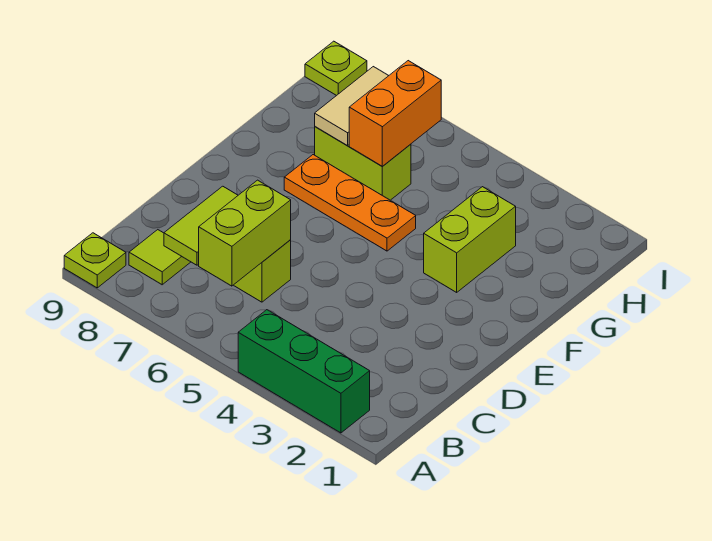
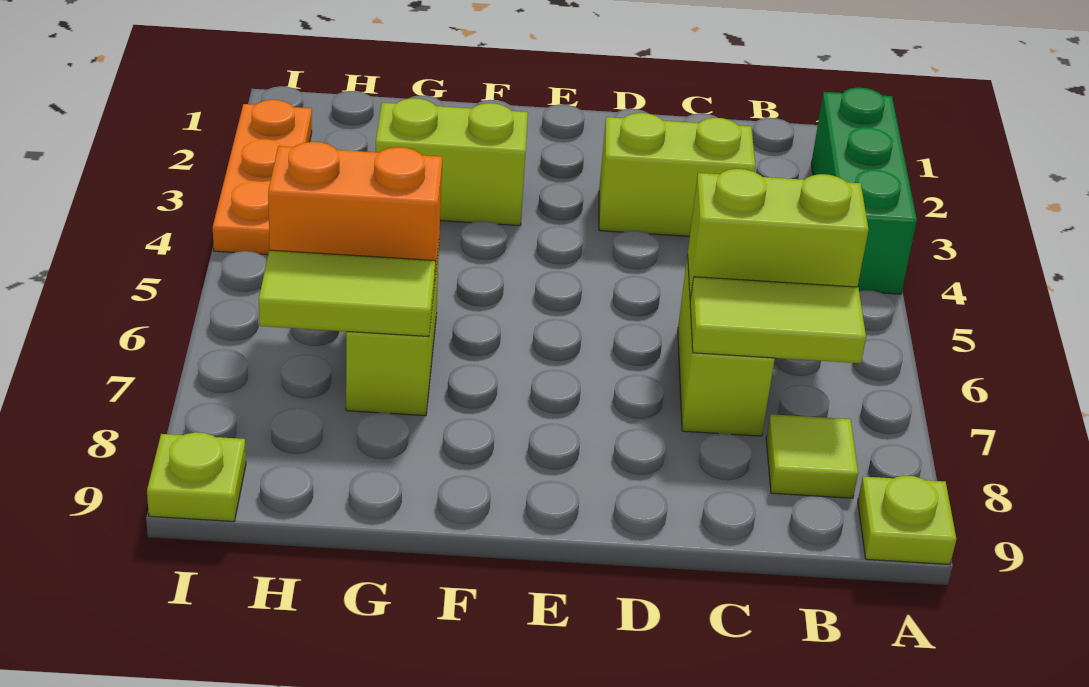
none -> lime brick C3:D3 level 1
orange plate F5:F7 level 1 -> orange plate I2:I4 level 1
tan tile G7:H7 level 2 -> lime tile G7:H7 level 2

